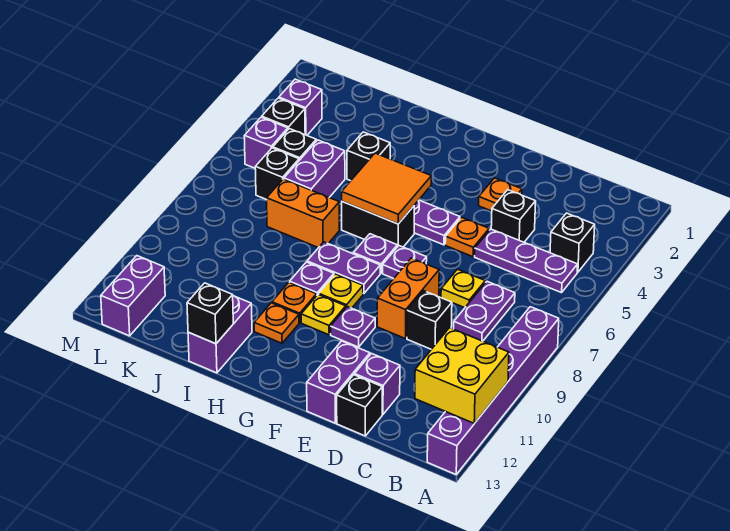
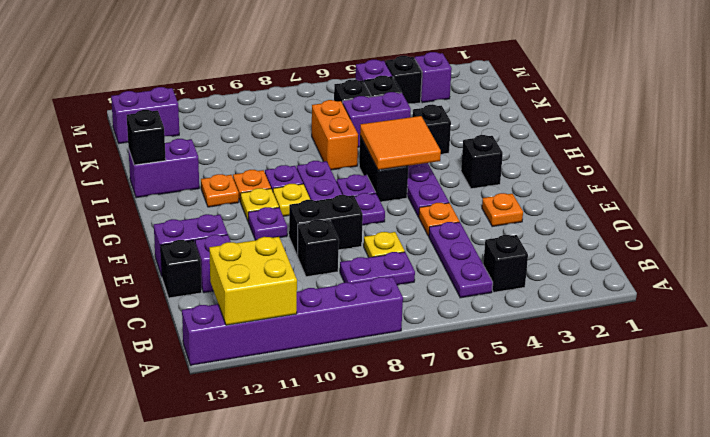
black brick D4 level 1 -> black brick G3 level 1
orange brick E8:E9 level 1 -> black brick E8:E9 level 1

